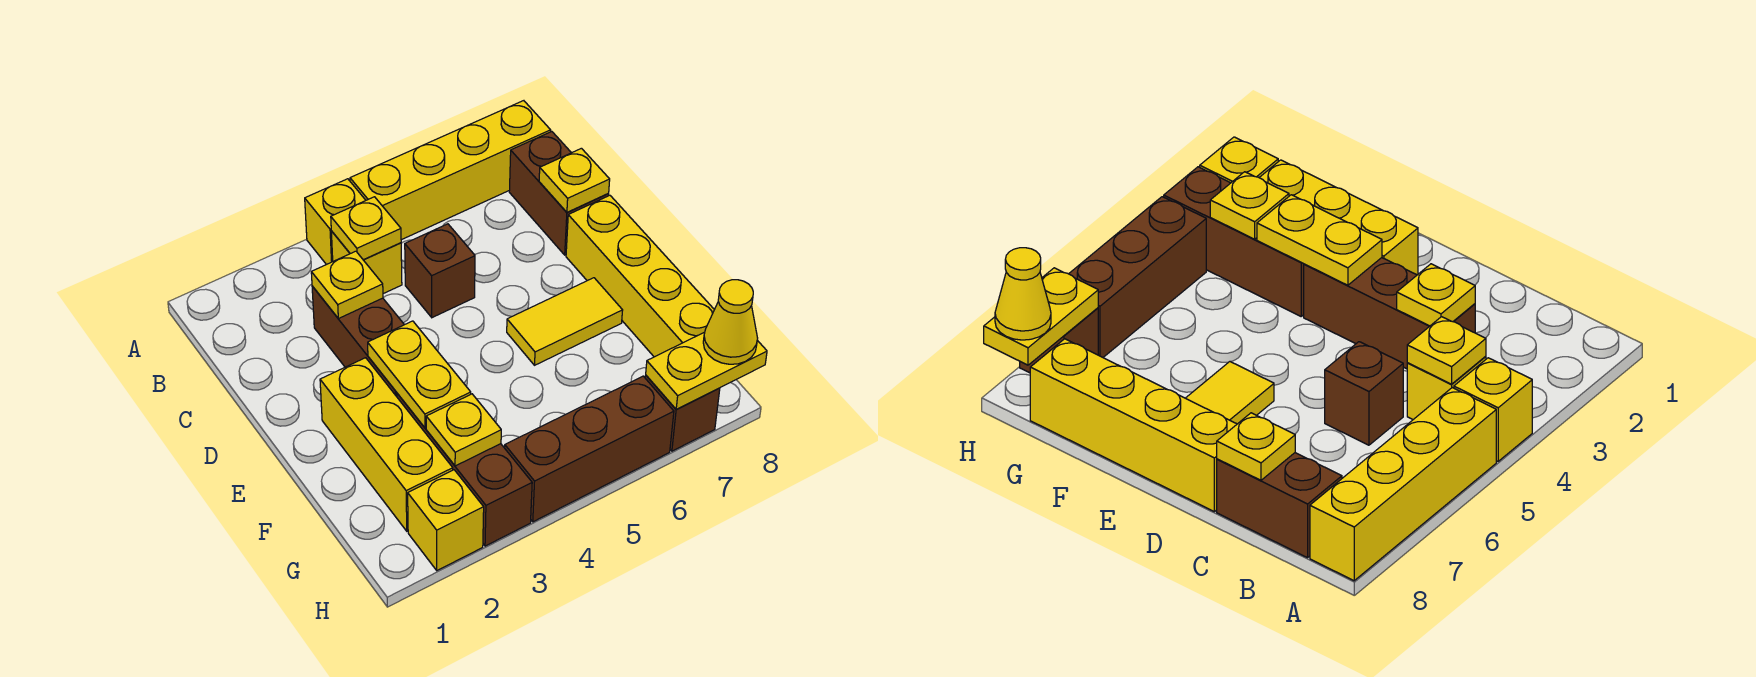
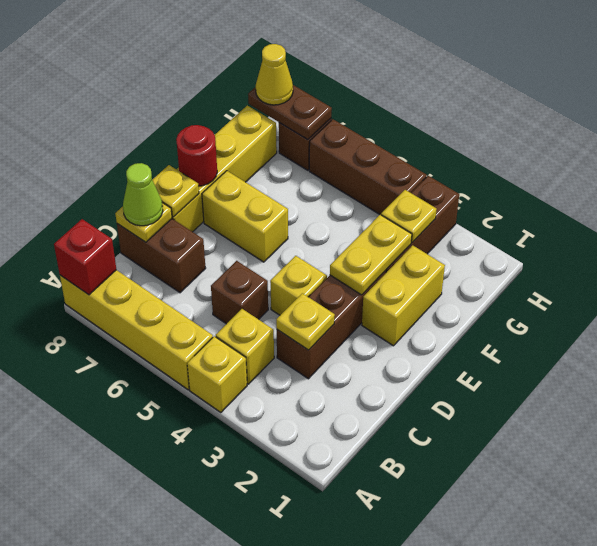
none -> red brick A8 level 2
yellow plate B4 level 2 -> yellow plate D8 level 2
brown brick B8:C8 level 1 -> brown brick C7:C8 level 1
none -> lime cone C8 level 3
yellow brick E2:G2 level 1 -> yellow brick E2:F2 level 1
yellow tile E6:E7 level 1 -> yellow brick E6:E7 level 1
none -> red round brick E8 level 2
yellow brick H2 level 1 -> yellow brick D4 level 1
yellow plate H7:H8 level 2 -> brown plate H7:H8 level 2

